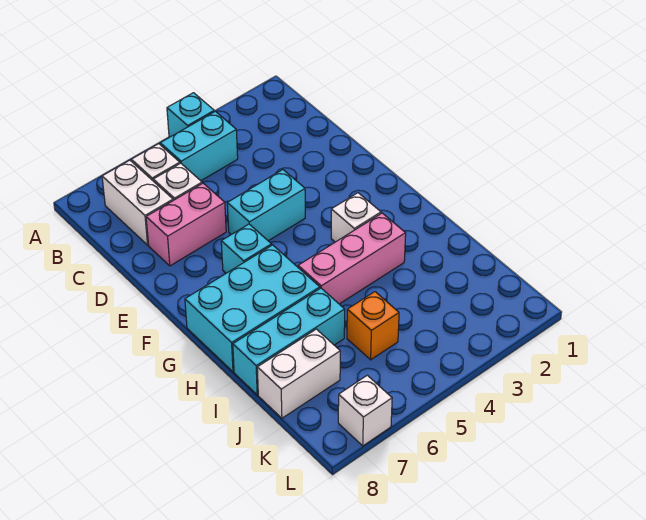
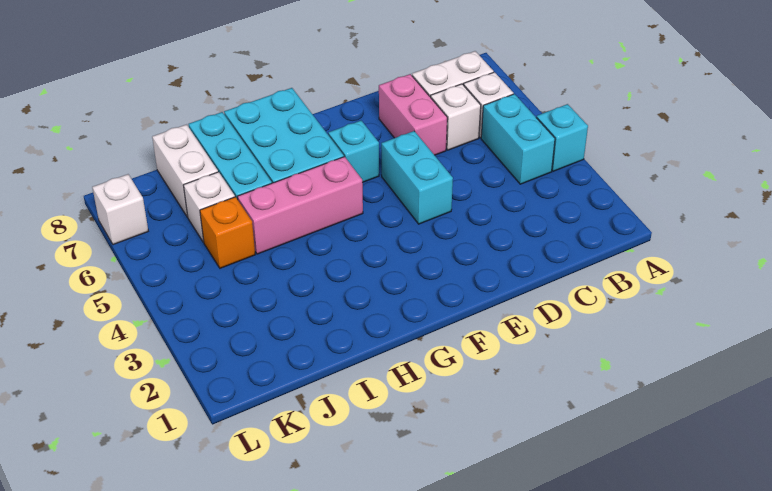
white brick G3 level 1 -> white brick J6 level 1
pink brick H3:H5 level 1 -> pink brick G5:I5 level 1

